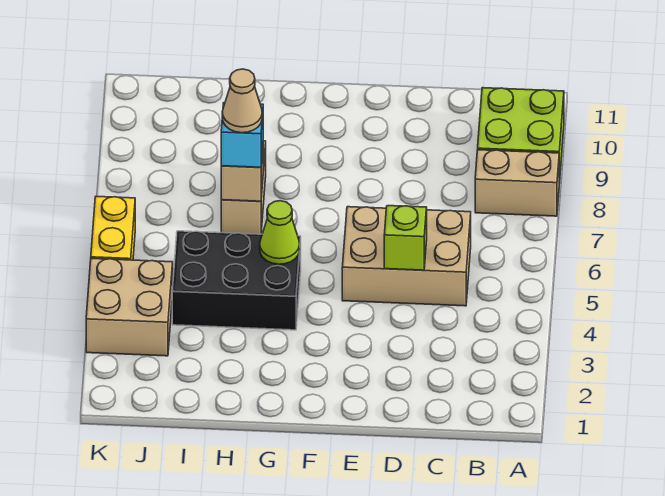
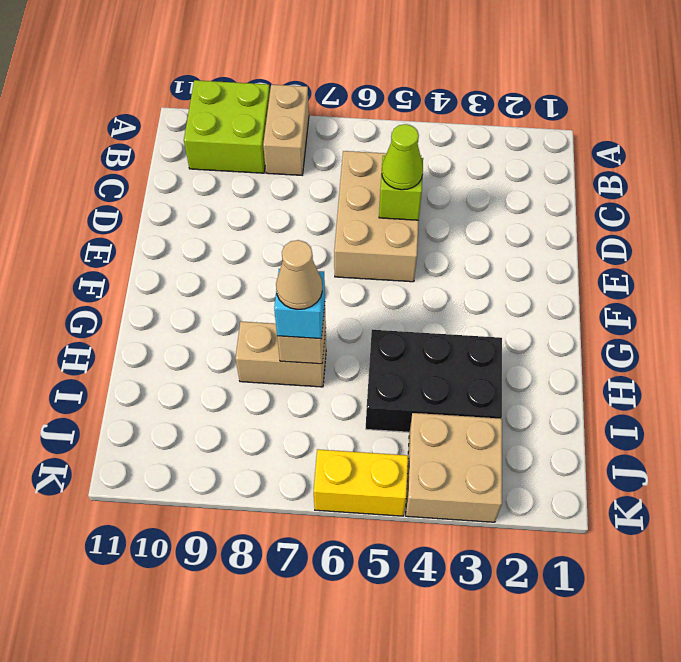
black brick G4:I5 level 1 -> black brick H3:I5 level 1
lime cone G5 level 2 -> lime cone D5 level 3

